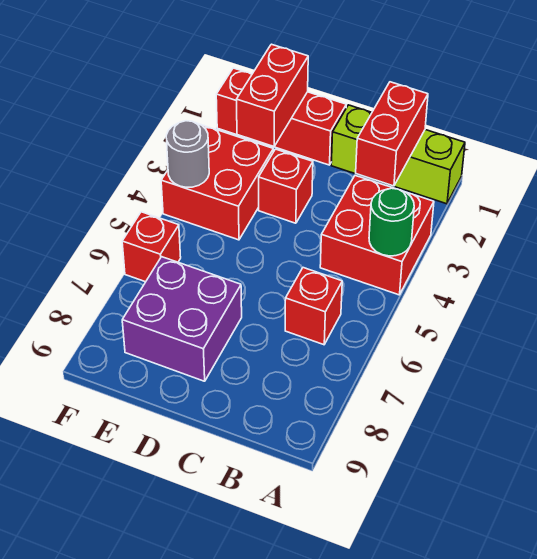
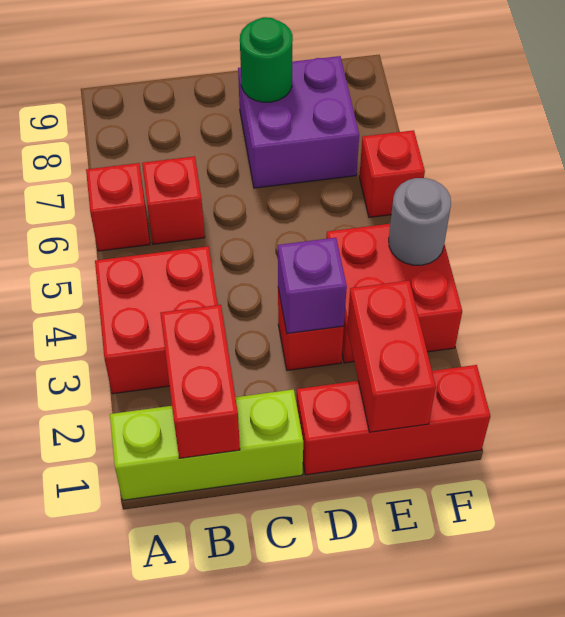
green round brick A4 level 2 -> green round brick D8 level 2
none -> red brick A6 level 1
none -> purple brick D3 level 2

